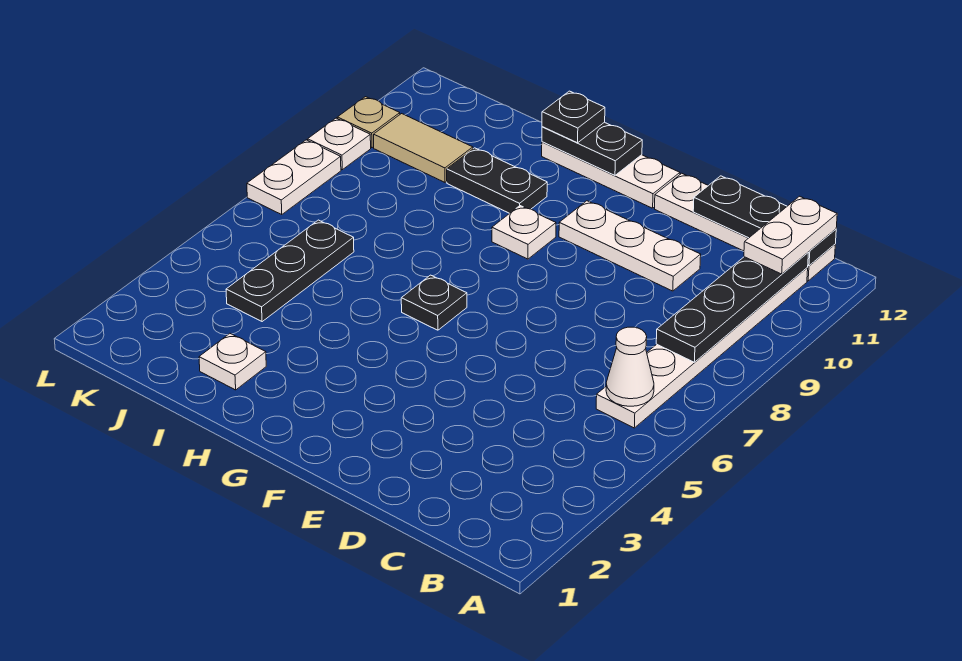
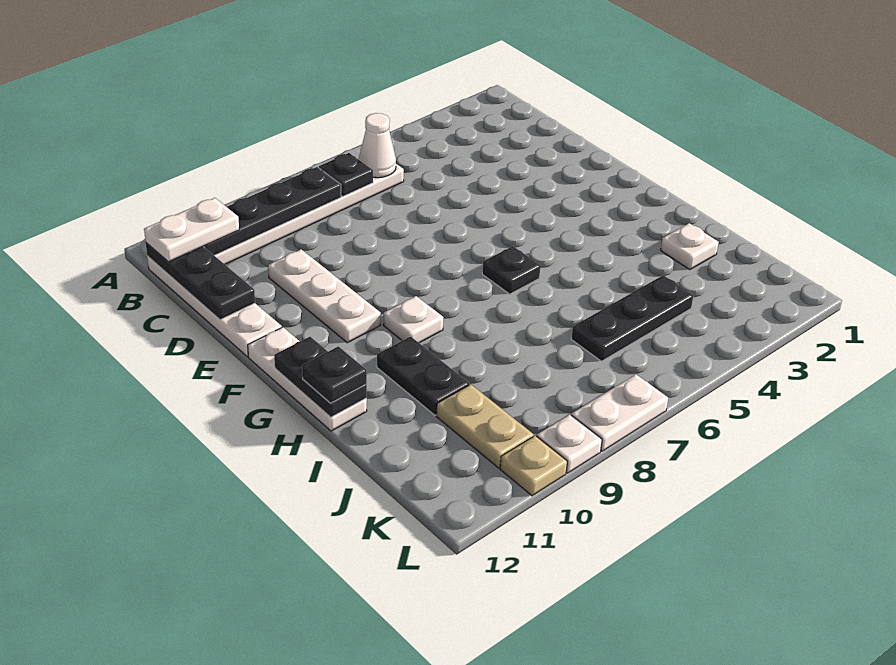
none -> black plate B7 level 2
tan tile J10:K10 level 1 -> tan plate J10:K10 level 1

